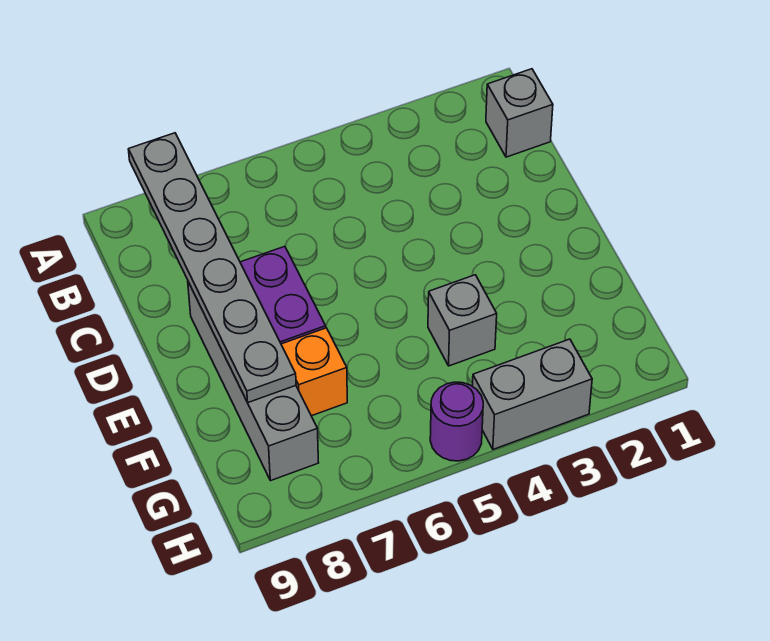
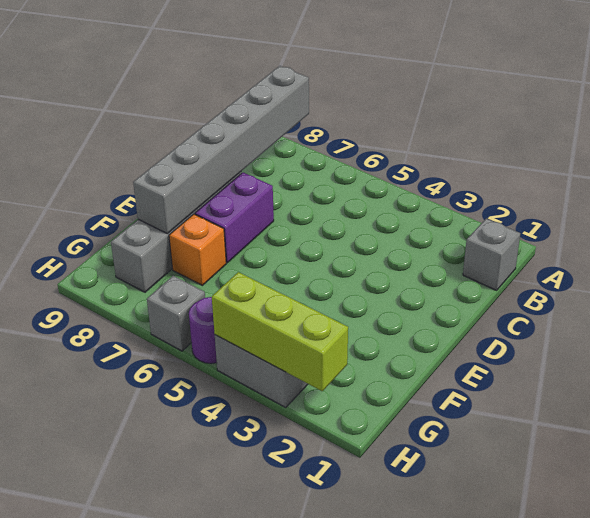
grey plate A8:F8 level 2 -> grey brick A8:F8 level 2
grey brick F4 level 1 -> grey brick H6 level 1
none -> lime brick H2:H4 level 2

